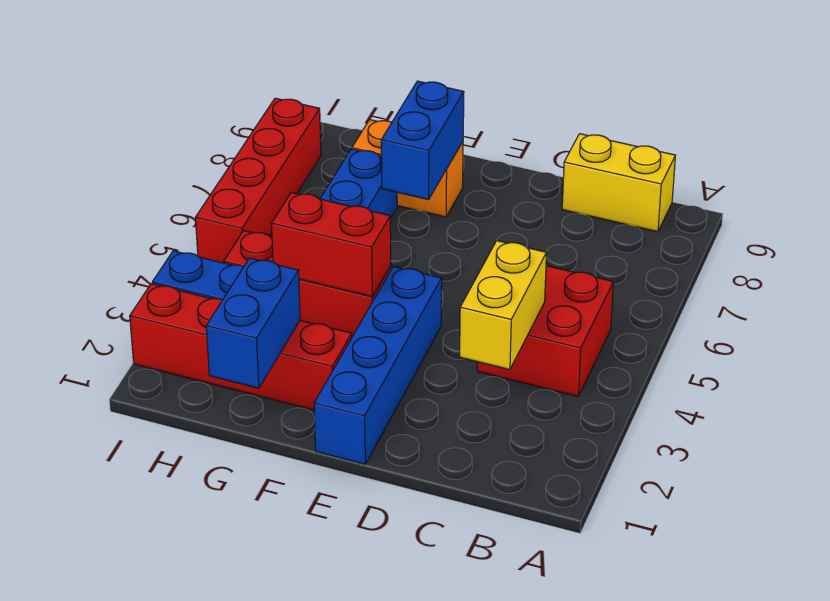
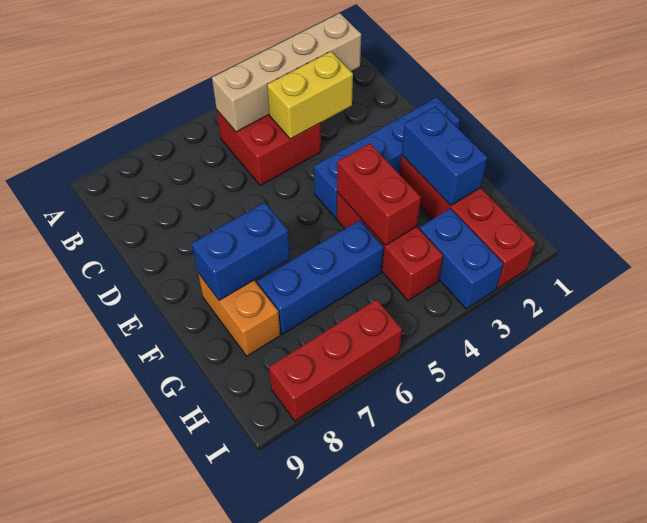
none -> tan brick B2:B5 level 2
yellow brick B9:C9 level 1 -> none
blue brick G1:G2 level 2 -> blue brick F2:G2 level 2
red brick I5:I8 level 1 -> red brick I6:I8 level 1

